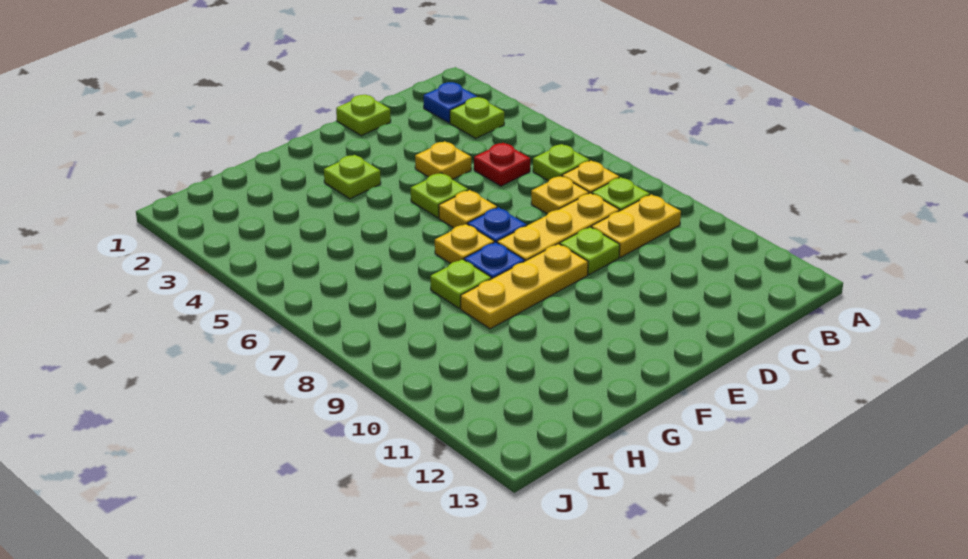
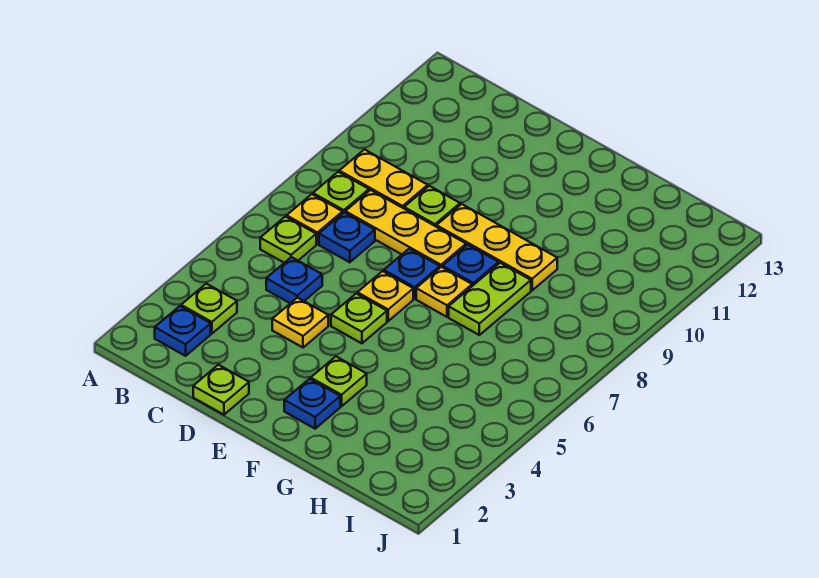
red plate C5 level 1 -> blue plate C5 level 1
yellow plate C7 level 1 -> blue plate C7 level 1
none -> blue plate F2 level 1
lime plate G8 level 1 -> lime plate G7:G8 level 1

